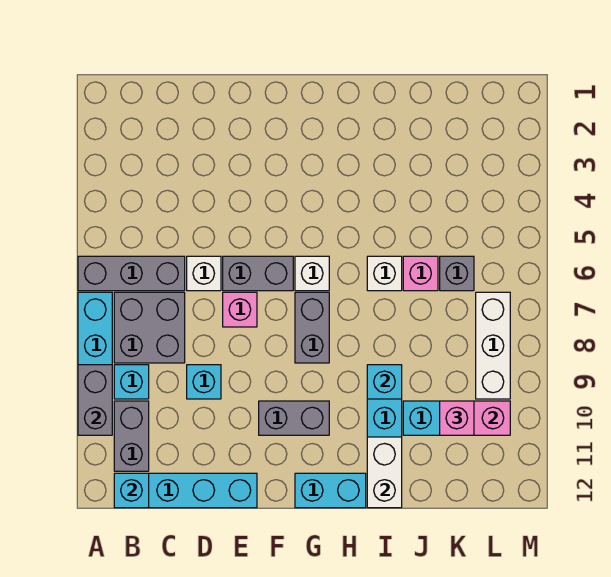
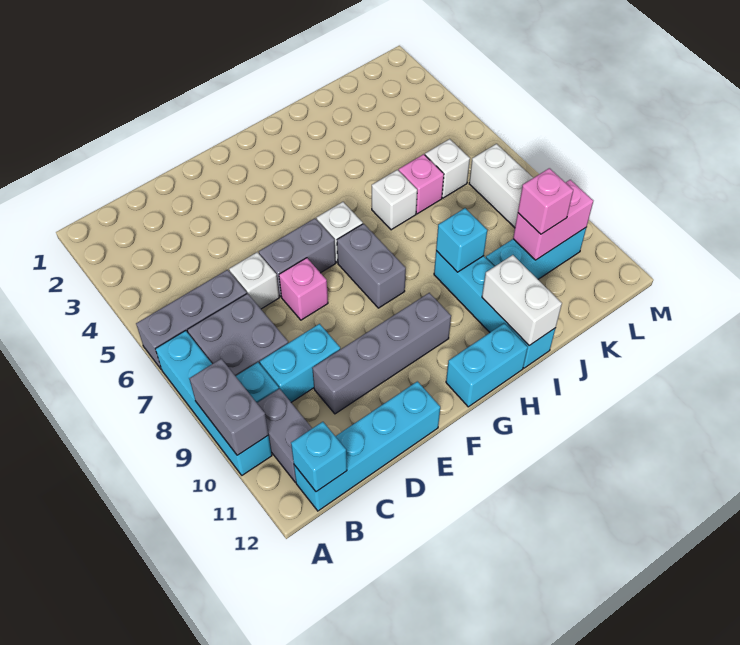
cyan brick D9 level 1 -> cyan brick C9:D9 level 1
grey brick F10:G10 level 1 -> grey brick D10:G10 level 1
grey brick K6 level 1 -> white brick K6 level 1

